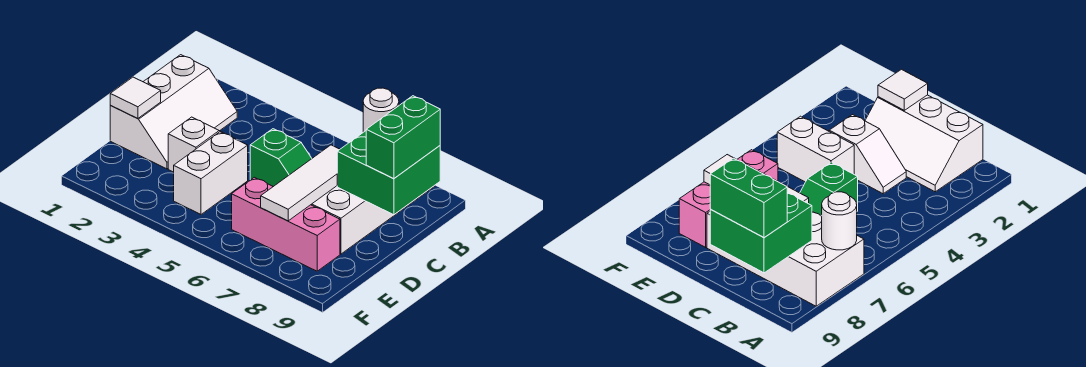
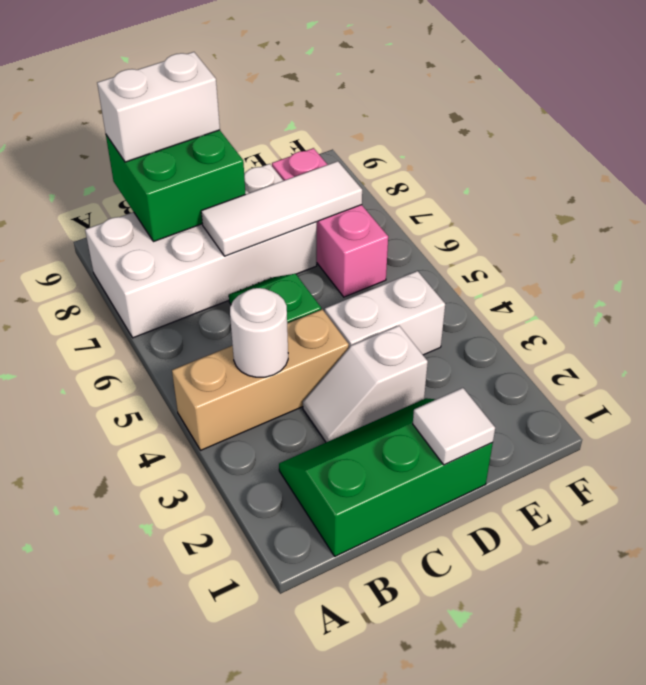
none -> tan brick A4:C4 level 1
white round brick A7 level 2 -> white round brick B4 level 2
white slope B1:D2 level 1 top 1 -> green slope B1:D2 level 1 top 1
green brick B9:C9 level 3 -> white brick B9:C9 level 3

